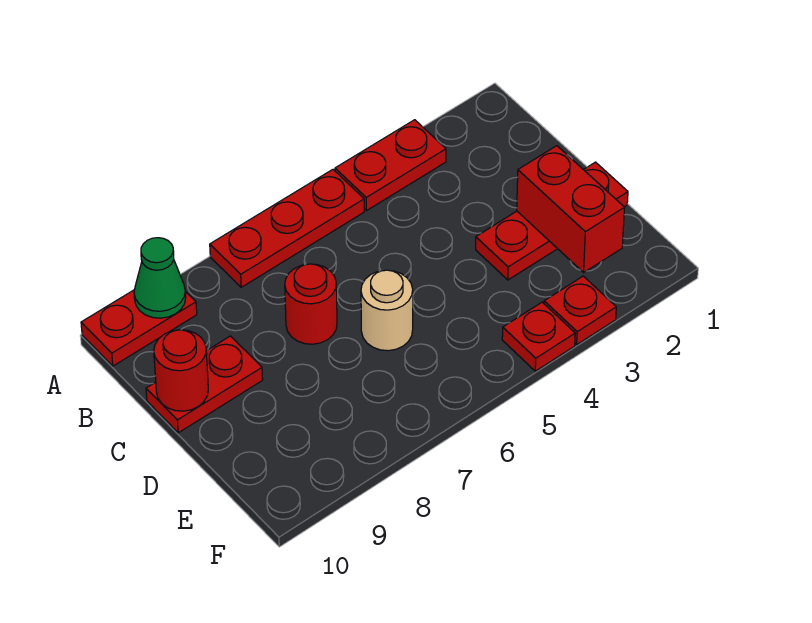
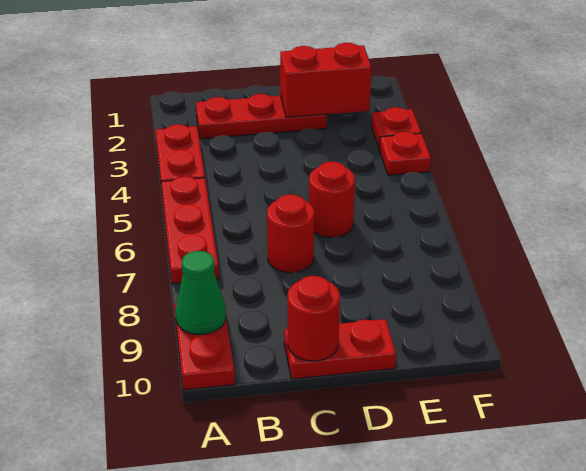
red plate C9:C10 level 1 -> red plate C10:D10 level 1
red plate D1:D3 level 1 -> red plate B2:D2 level 1
tan round brick D6 level 1 -> red round brick D6 level 1

